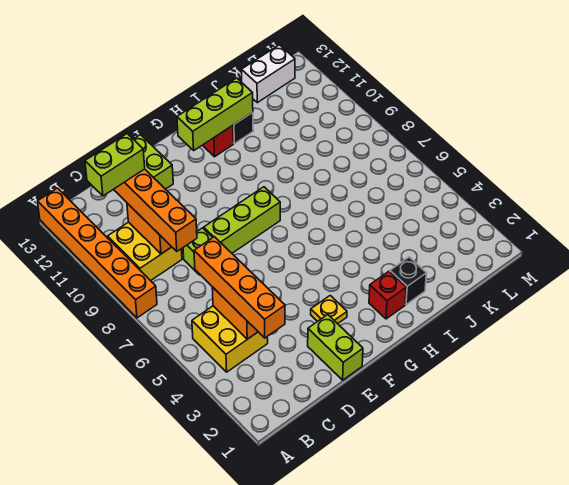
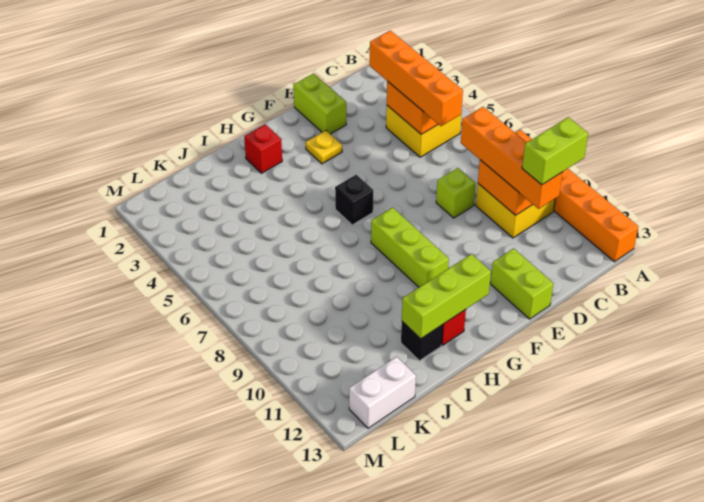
lime brick E8:G8 level 1 -> lime brick G8:G10 level 1
black brick I2 level 1 -> black brick G6 level 1

